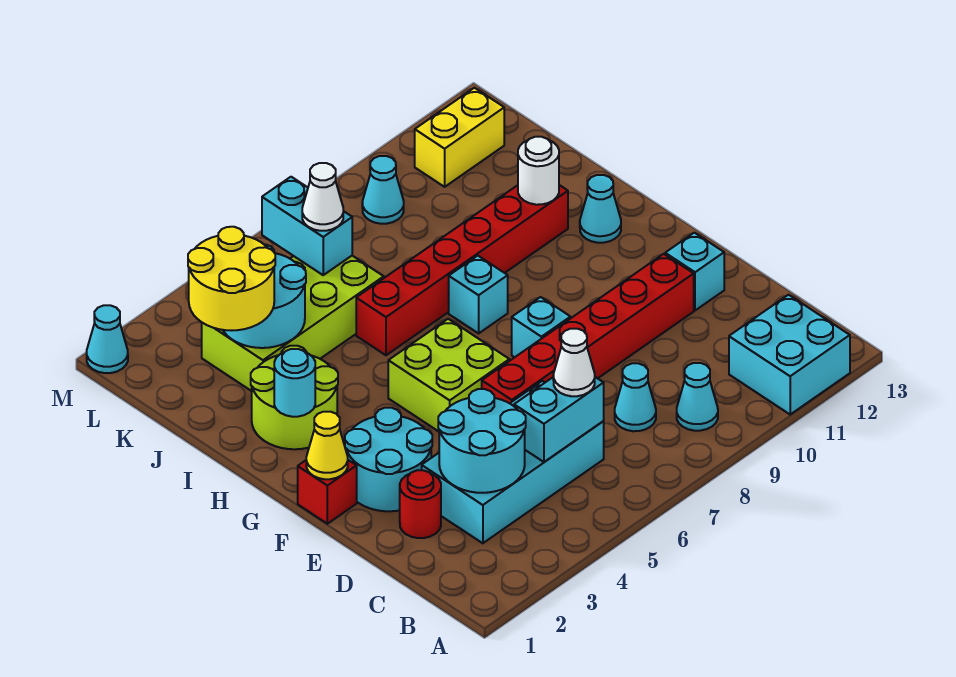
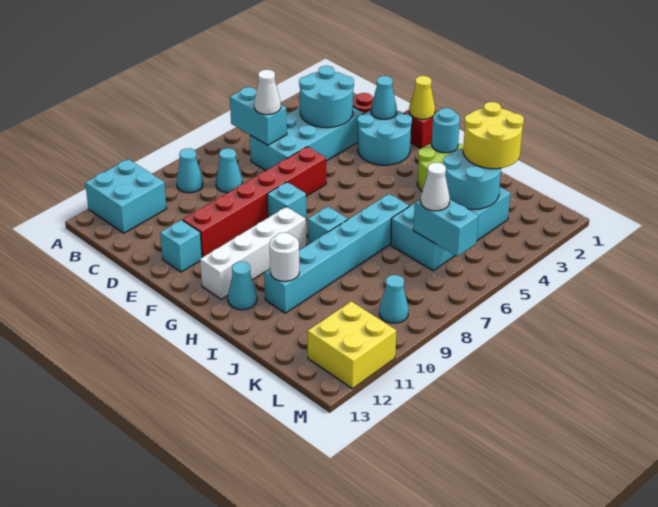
cyan brick C5:C6 level 2 -> cyan brick B6:C6 level 2
lime brick F5:G6 level 1 -> none
none -> white brick G9:G12 level 1
red brick I6:I11 level 1 -> cyan brick I6:I11 level 1
lime brick J3:K6 level 1 -> cyan brick J3:K6 level 1
yellow brick L11:L12 level 1 -> yellow brick L11:M12 level 1
cyan cone M1 level 1 -> cyan cone E2 level 2

